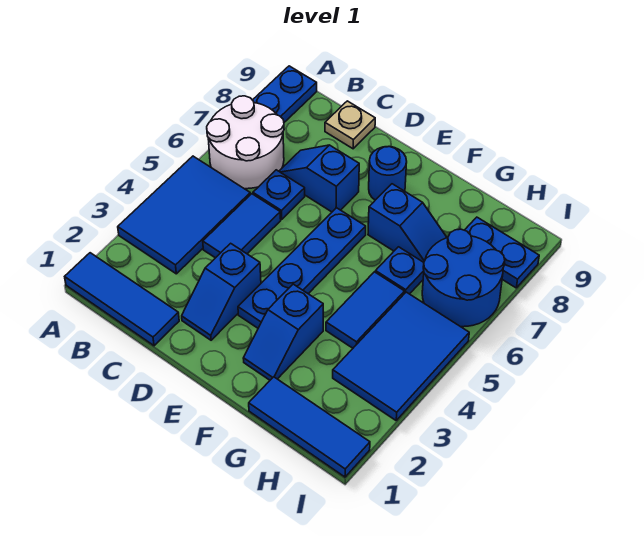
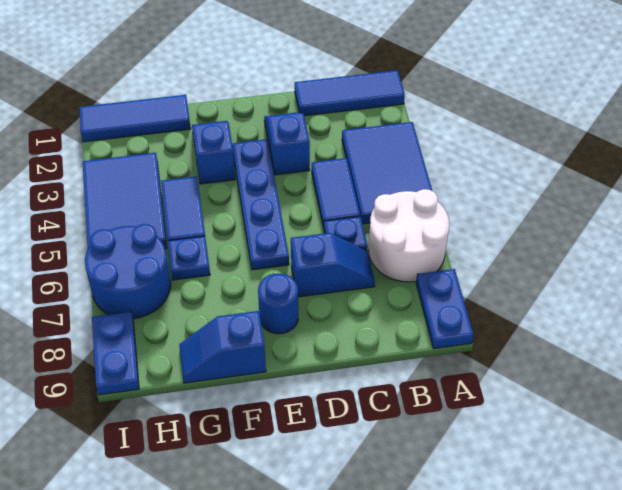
tan plate C9 level 1 -> none
blue slope F7:G7 level 1 top F -> blue slope F9:G9 level 1 top F
blue plate H8:I8 level 1 -> blue plate I8:I9 level 1

